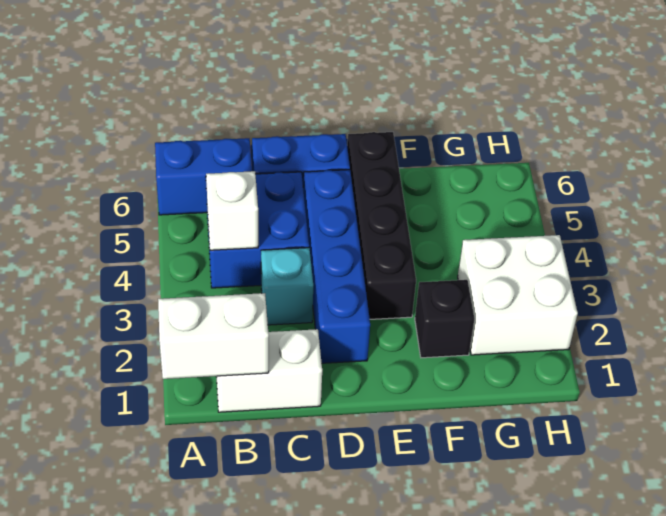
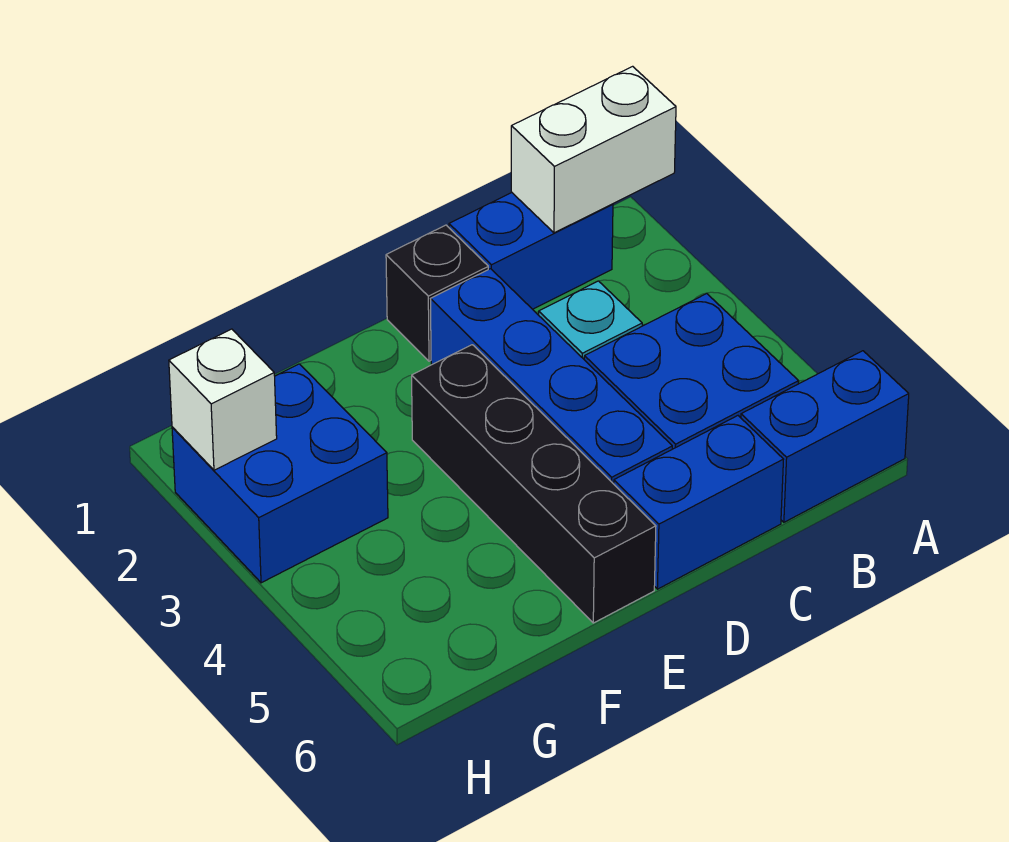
white brick B1:C1 level 1 -> blue brick B1:C1 level 1
white brick B4 level 2 -> white brick H2 level 2
black brick F2 level 1 -> black brick D1 level 1
white brick G2:H3 level 1 -> blue brick G2:H3 level 1

